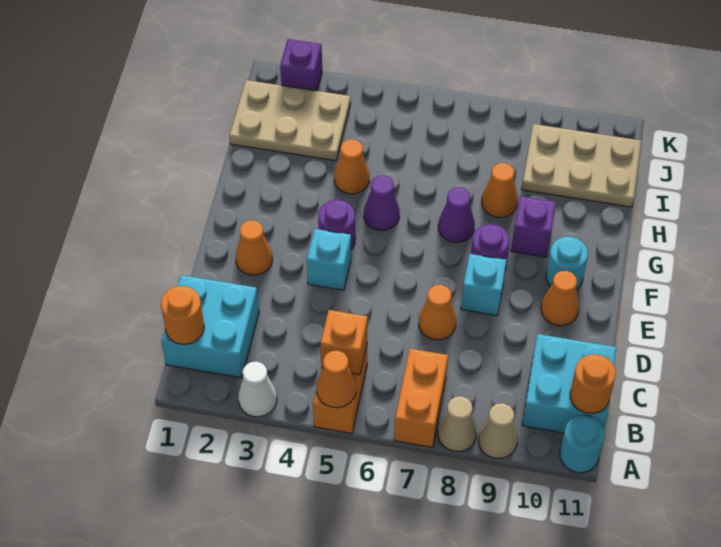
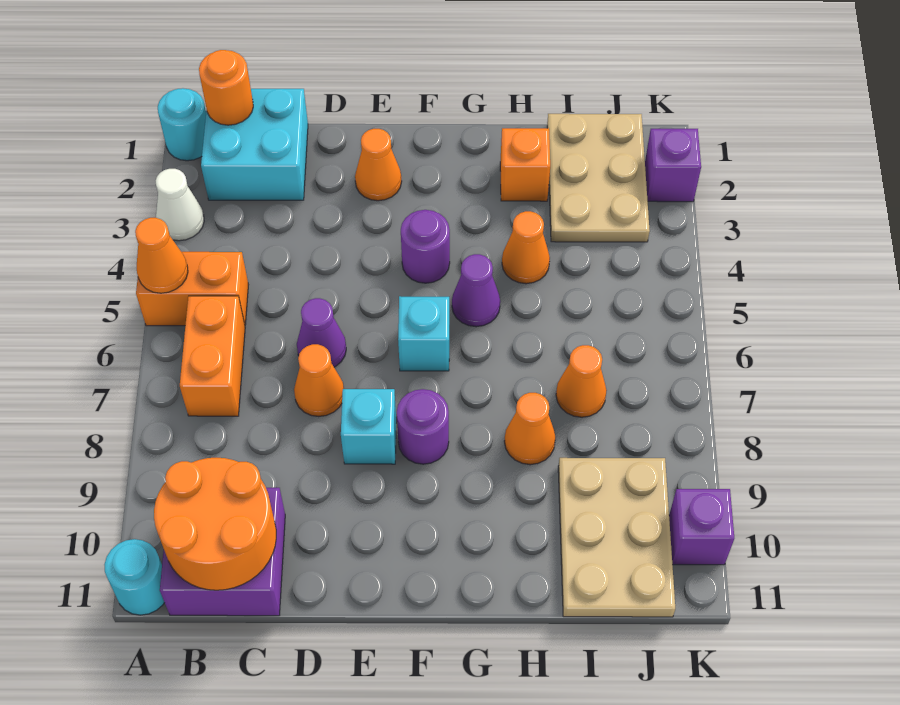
orange brick A7:B7 level 1 -> orange brick B6:B7 level 1
tan cone A8 level 1 -> none
tan cone A9 level 1 -> none
orange brick B5 level 2 -> orange brick H2 level 1
cyan brick B10:C11 level 1 -> purple brick B10:C11 level 1
orange round brick B11 level 2 -> orange round brick B10:C11 level 2
cyan brick E4 level 1 -> cyan brick F6 level 1
orange cone E10 level 1 -> orange cone I7 level 1
cyan round brick F10 level 1 -> cyan round brick A1 level 1
purple cone G7 level 1 -> purple cone D6 level 1
purple brick G9 level 1 -> purple brick K10 level 1

